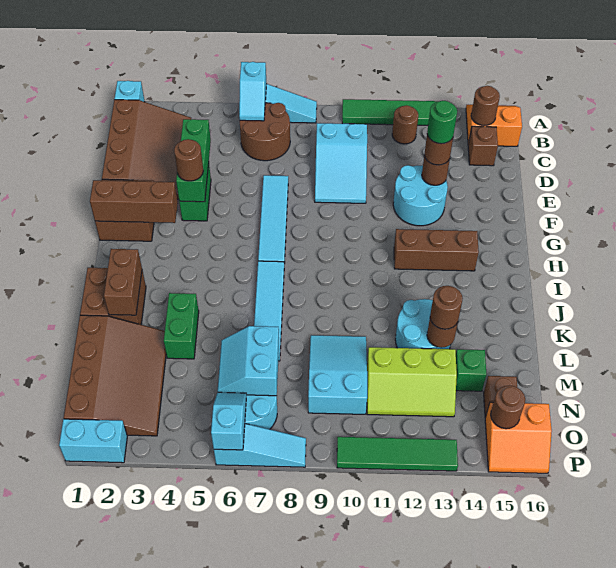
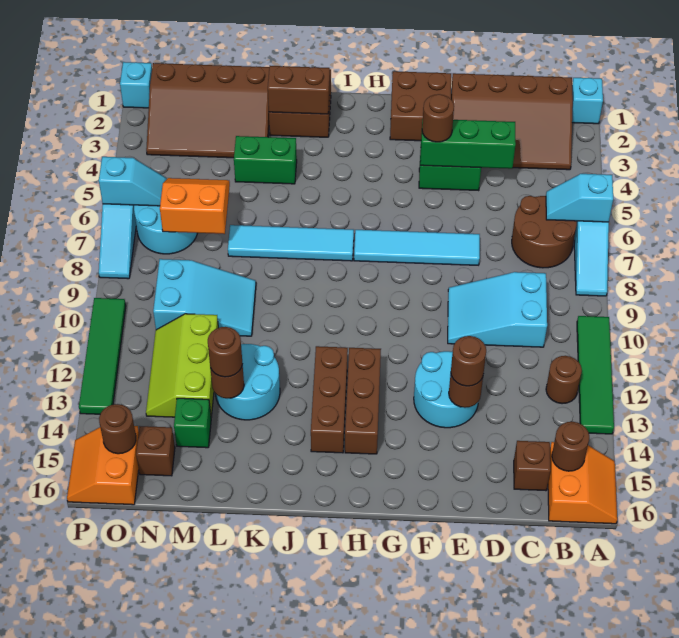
green round brick E13 level 4 -> none
brown brick G1:G3 level 2 -> brown brick I12:I14 level 1
cyan slope M6:N7 level 2 top 7 -> orange slope M6:N7 level 2 top 7
cyan brick P1:P2 level 1 -> cyan brick P1 level 1

